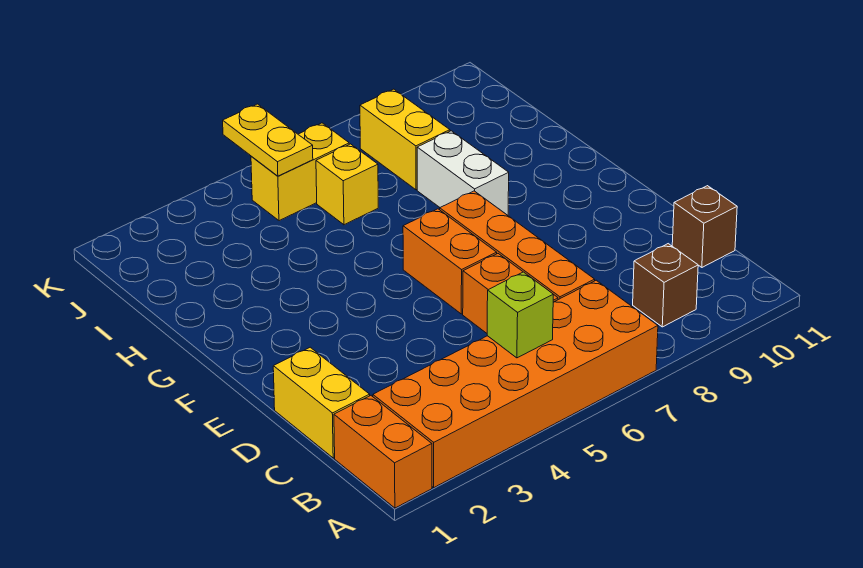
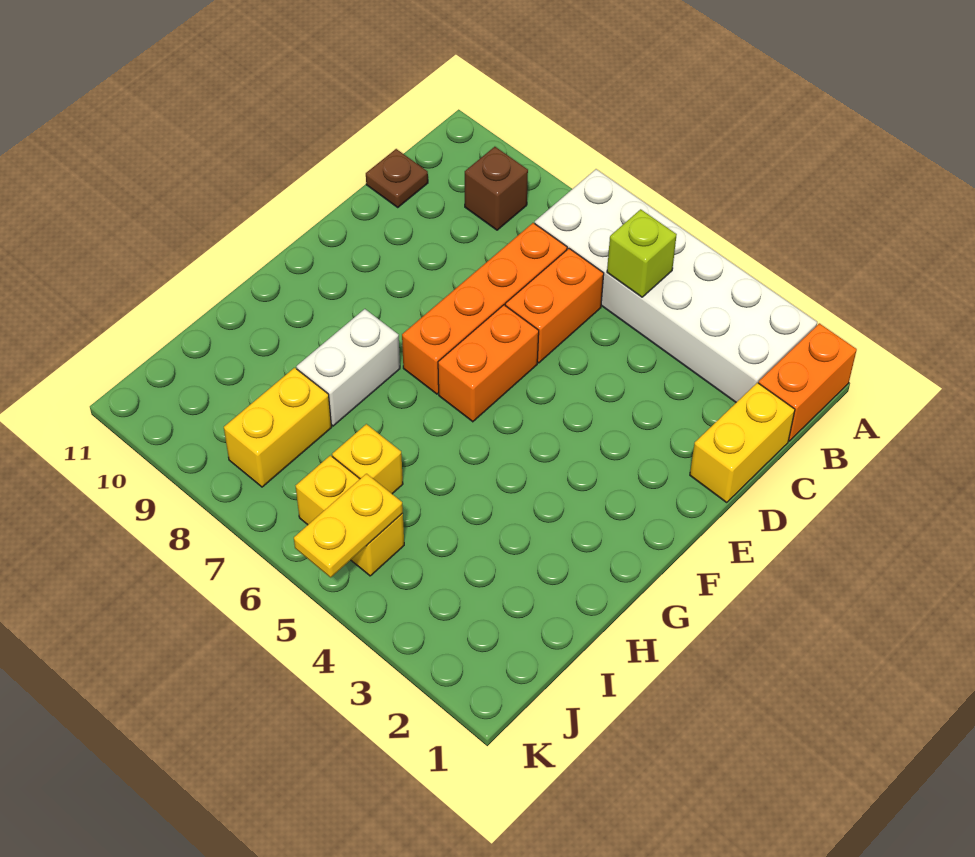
orange brick A2:B7 level 1 -> white brick A2:B7 level 1
brown brick C11 level 1 -> brown plate C11 level 1

